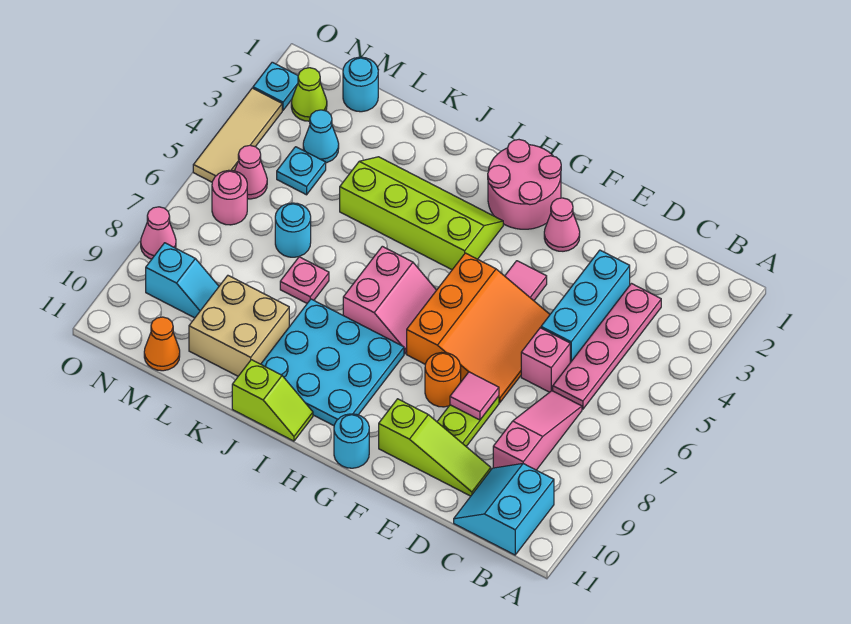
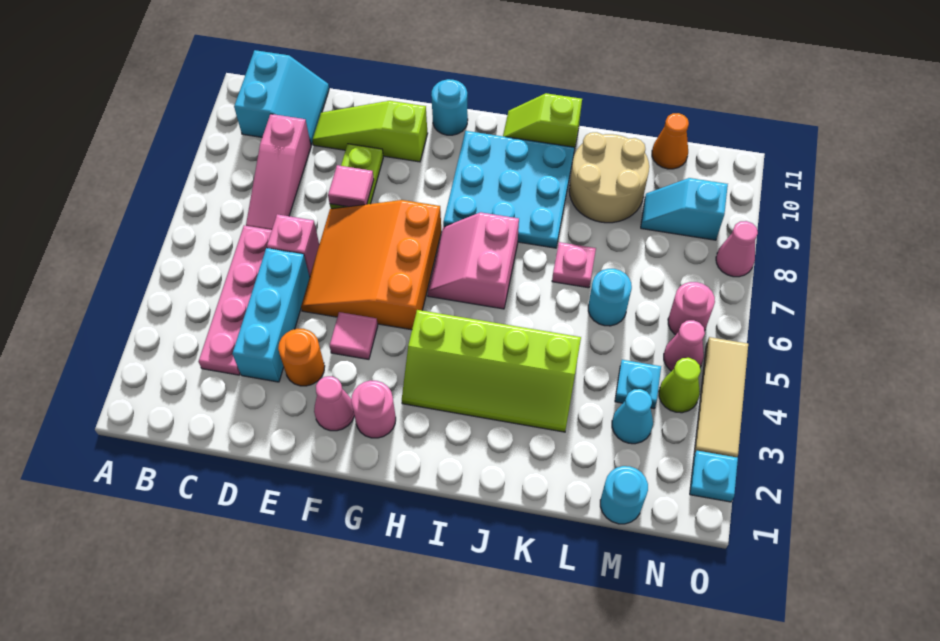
orange round brick F8 level 1 -> orange round brick E3 level 1
pink round brick G1:H2 level 1 -> pink round brick G2 level 1
tan brick K9:L10 level 1 -> tan round brick K9:L10 level 1
lime cone N2 level 1 -> lime cone N4 level 1

